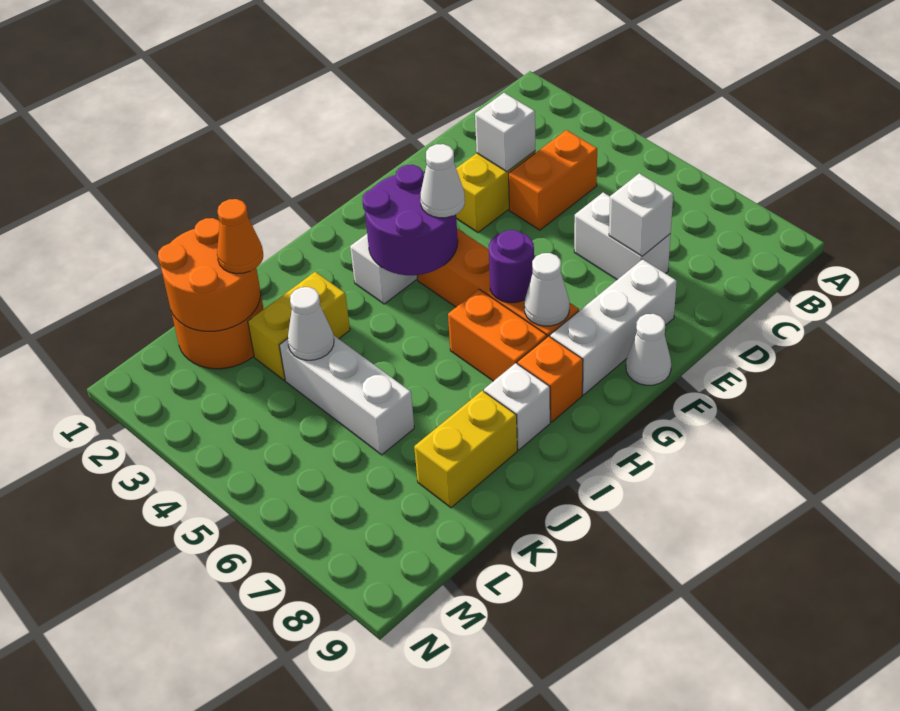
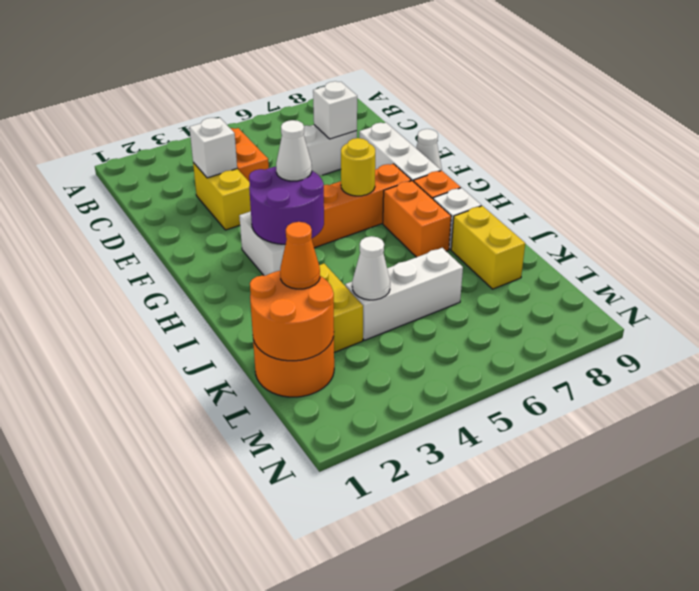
purple round brick G6 level 2 -> yellow round brick G6 level 2
white cone G7 level 2 -> none
orange brick H6:H7 level 1 -> orange brick H7:I7 level 1

